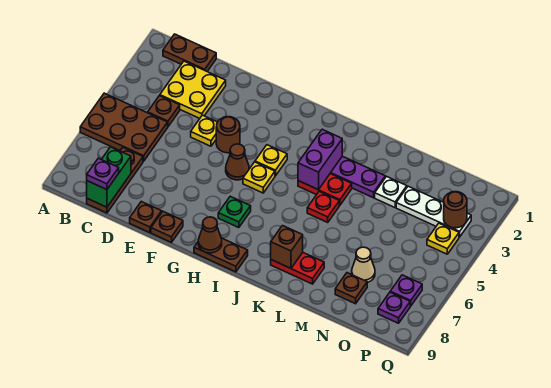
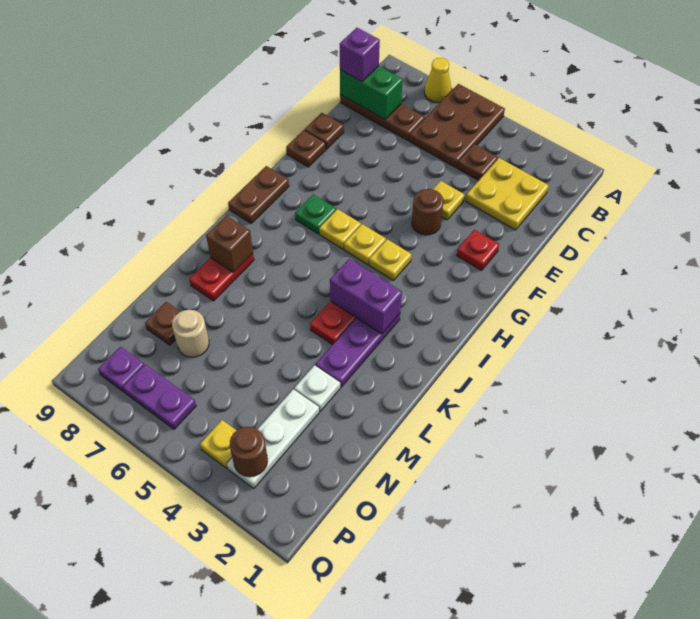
none -> yellow cone A7 level 1
brown plate B1:C1 level 1 -> none
purple plate C9 level 3 -> purple brick C9 level 3
brown cone G5 level 1 -> none
none -> yellow plate H6 level 1
brown cone H9 level 2 -> none
red plate K5 level 1 -> red plate F2 level 1
tan cone N7 level 1 -> tan round brick N7 level 1
purple plate P7 level 1 -> purple plate P6:P7 level 1

